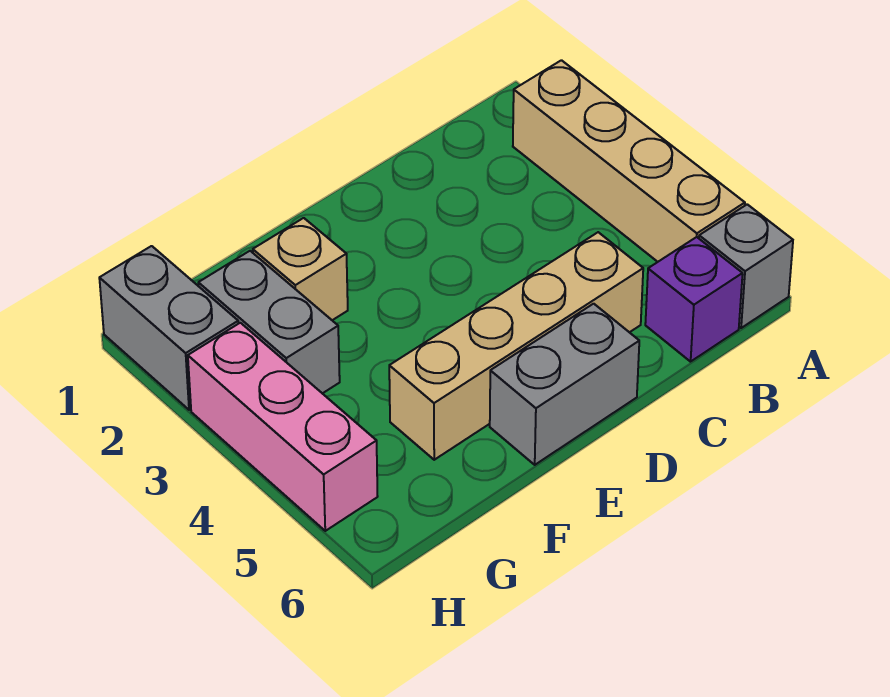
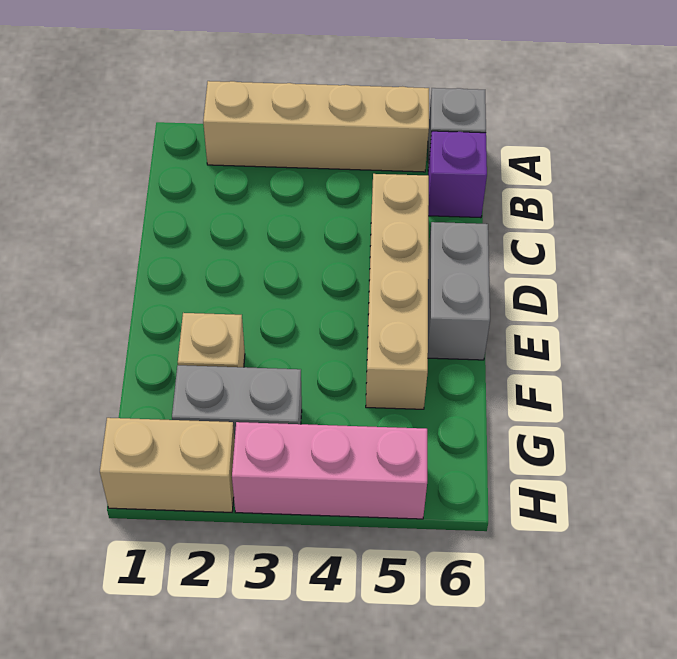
grey brick H1:H2 level 1 -> tan brick H1:H2 level 1

